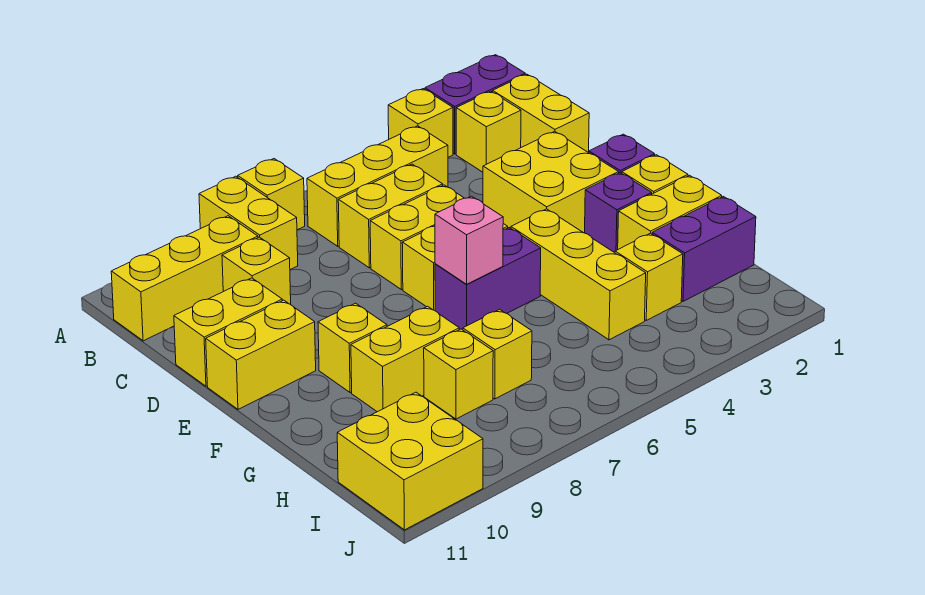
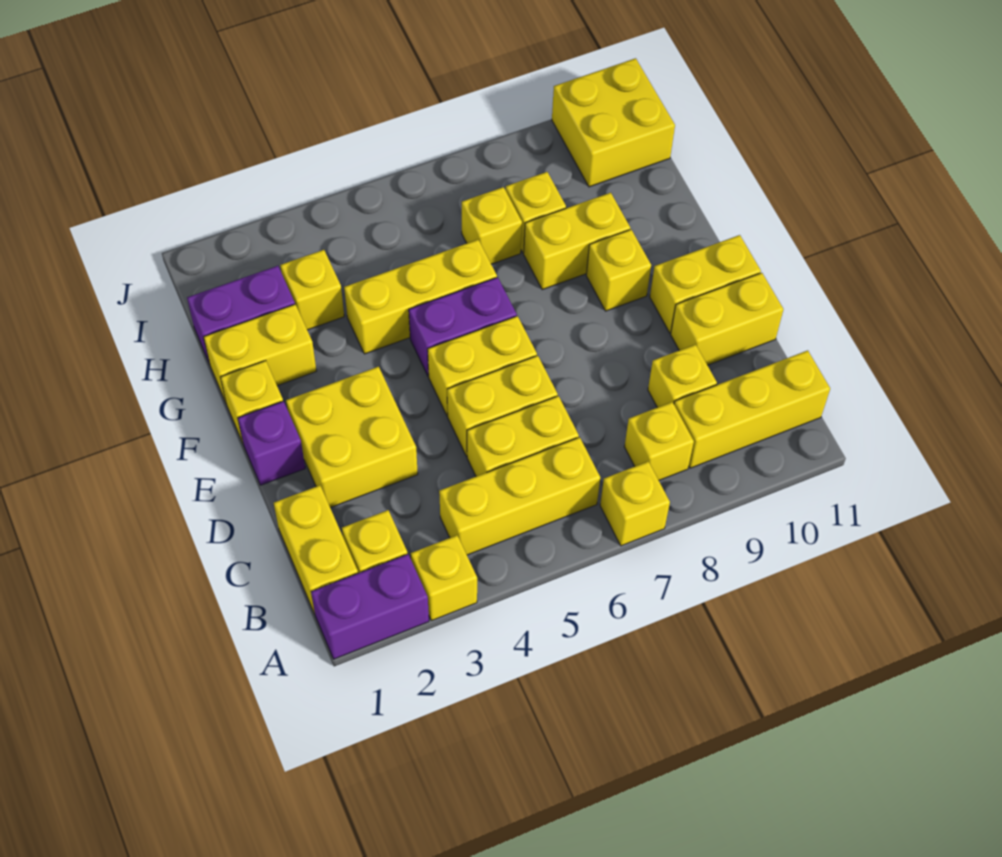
yellow brick A8:B8 level 1 -> yellow brick B8 level 1
purple brick F2 level 1 -> none
yellow brick F4:H4 level 1 -> yellow brick G4:G6 level 1
pink brick F6 level 2 -> none

